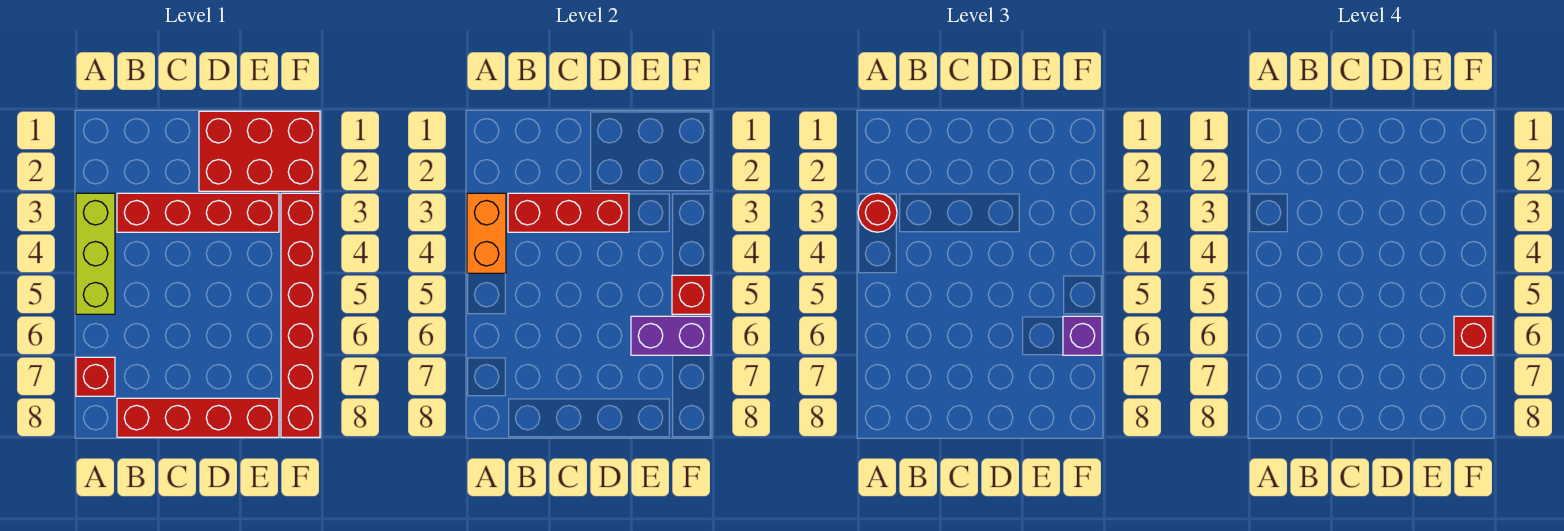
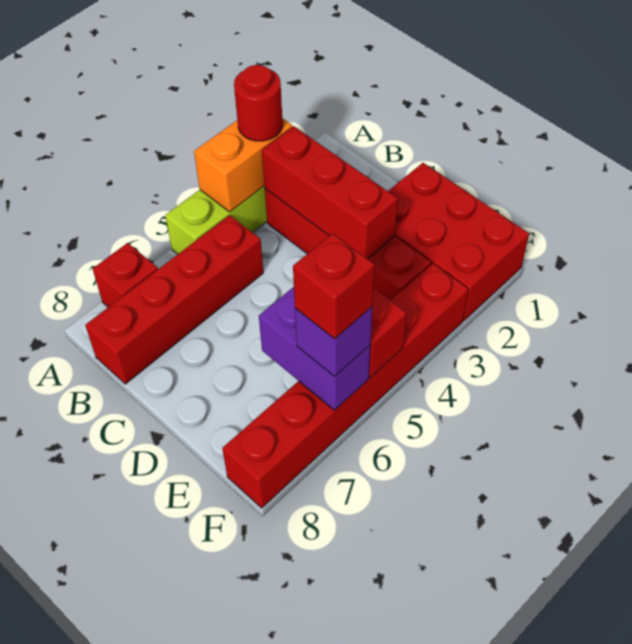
red brick B8:E8 level 1 -> red brick B5:B8 level 1

